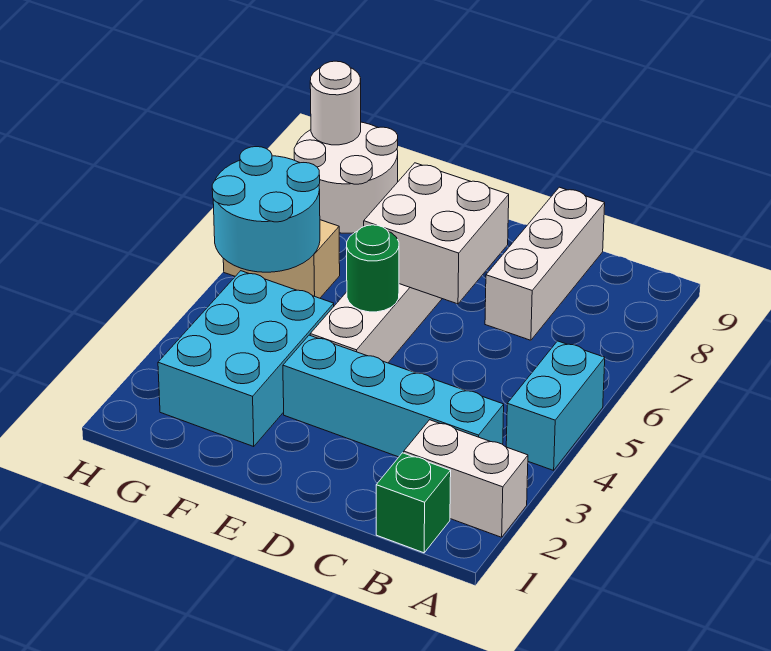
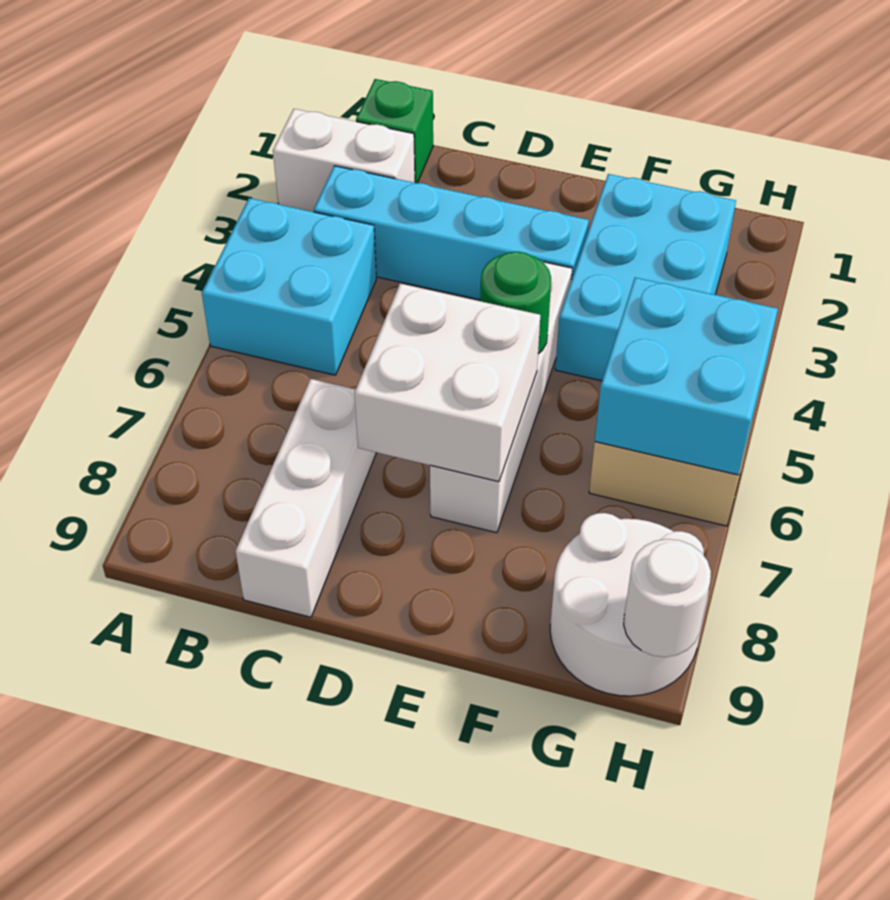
cyan brick A4:A5 level 1 -> cyan brick A4:B5 level 1
cyan round brick G5:H6 level 2 -> cyan brick G5:H6 level 2

